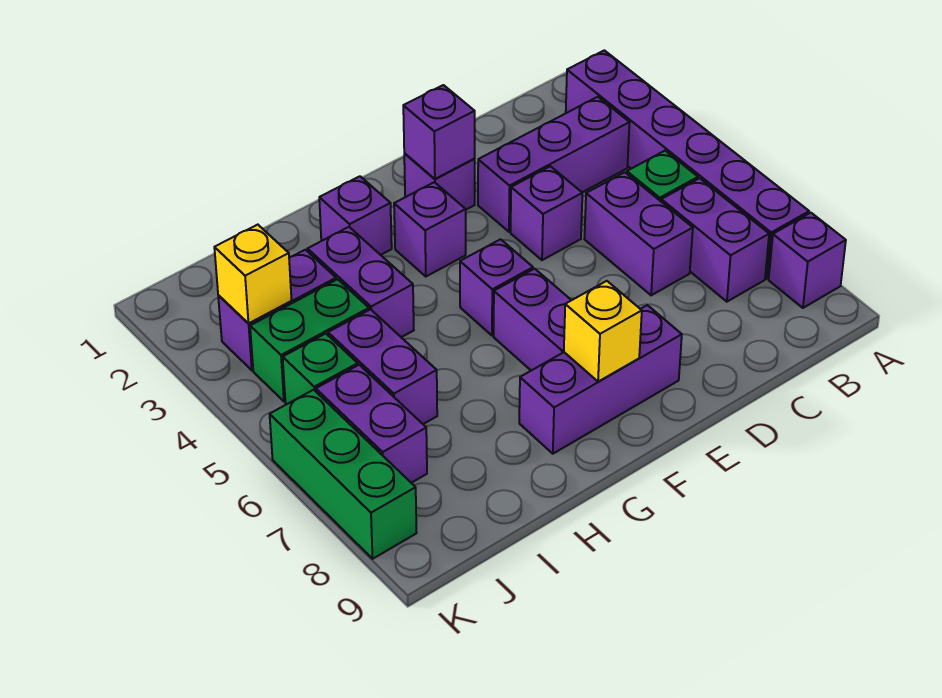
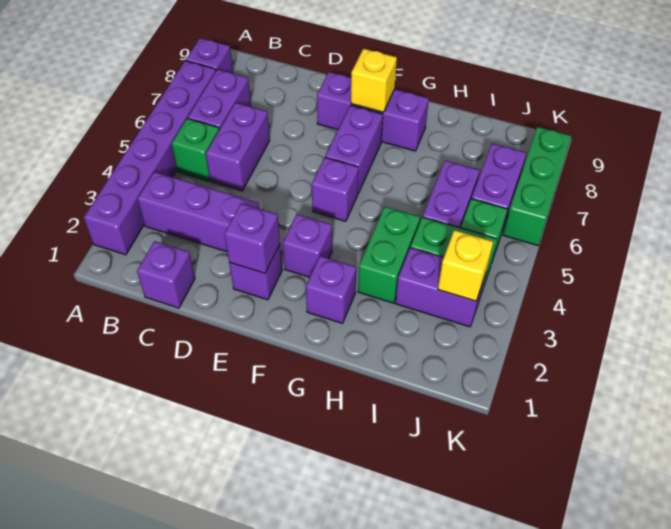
purple brick D4 level 1 -> purple brick C1 level 1
purple brick H3:H4 level 1 -> green brick H3:H4 level 1

